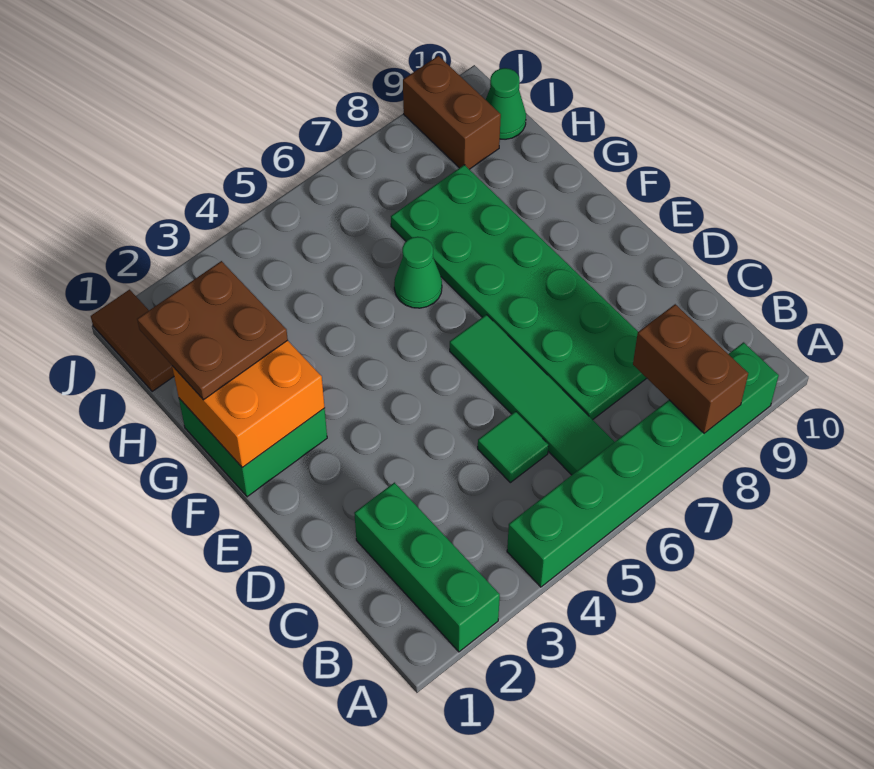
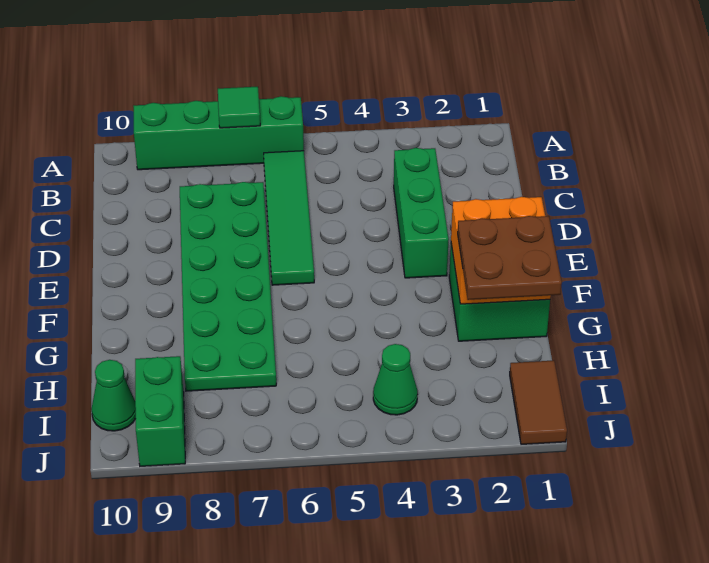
green brick A2:C2 level 1 -> green brick C3:E3 level 1
green brick A4:A9 level 1 -> green brick A6:A9 level 1
brown brick A8:B8 level 2 -> none
green tile C5 level 1 -> green tile A7 level 2
green cone G6 level 1 -> green cone I4 level 1
brown brick I9:J9 level 1 -> green brick I9:J9 level 1

